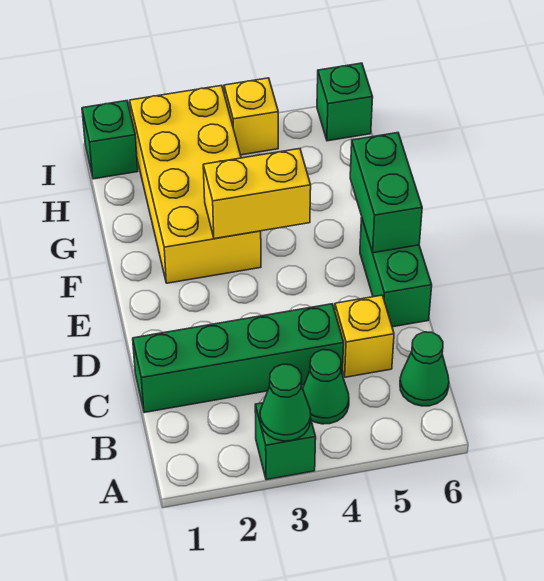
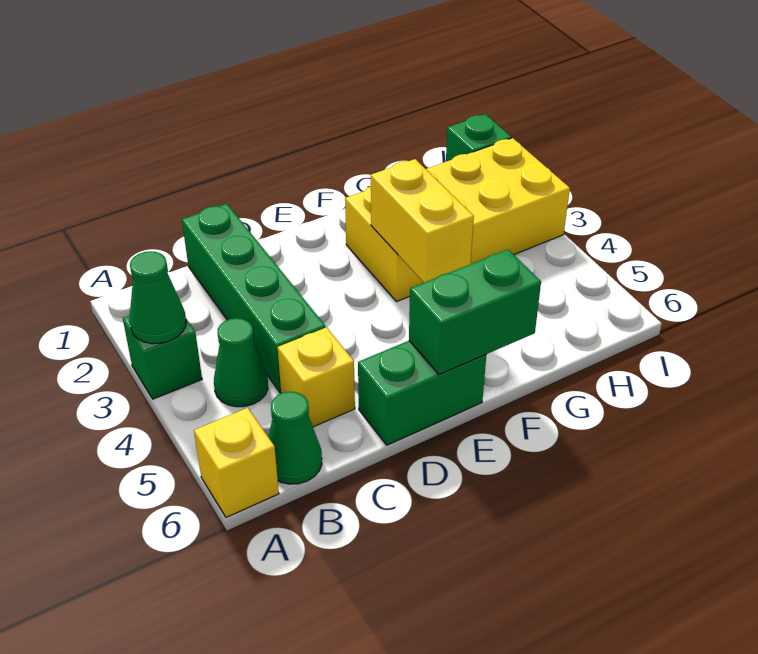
yellow brick I4 level 1 -> yellow brick A6 level 1
green brick I6 level 1 -> none

